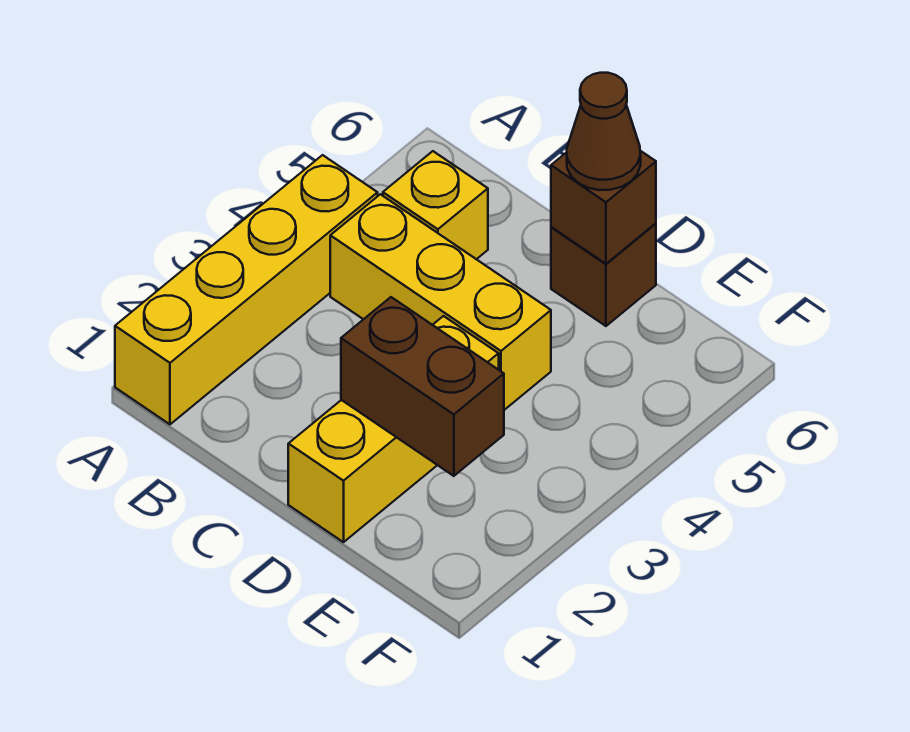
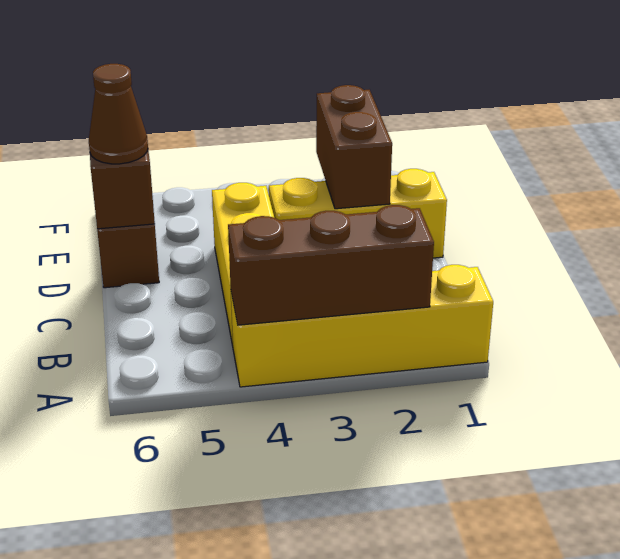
none -> brown brick A2:A4 level 2
yellow brick B5 level 1 -> none

